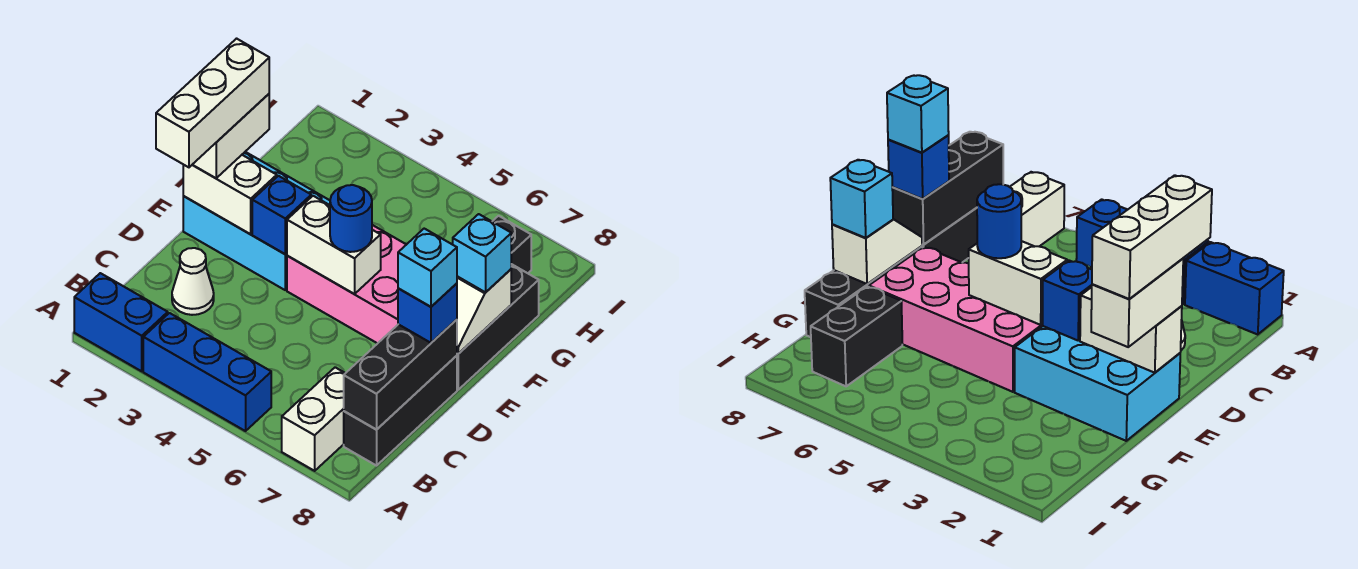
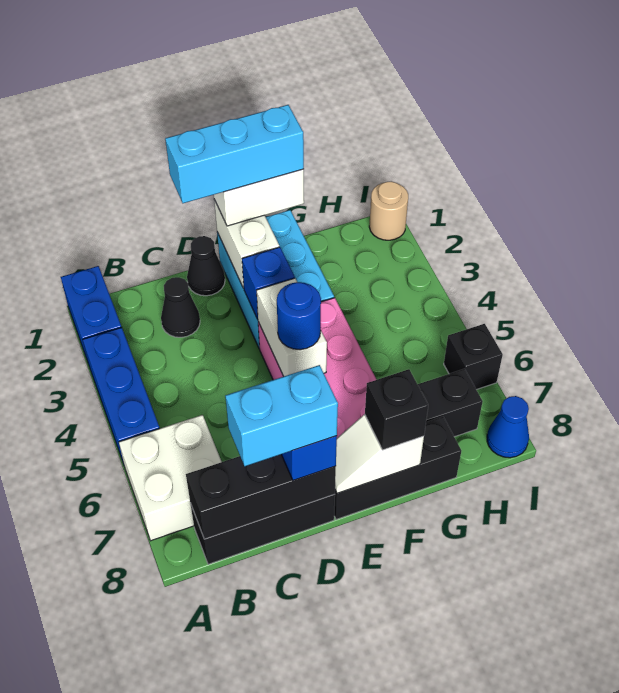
white brick A7:B7 level 1 -> white brick A6:B7 level 1
white cone C2 level 1 -> black cone C2 level 1
none -> black cone D1 level 1
white brick D1:F1 level 4 -> cyan brick D1:F1 level 4
cyan brick D8 level 4 -> cyan brick C8:D8 level 4
cyan brick F8 level 3 -> black brick F8 level 3
none -> tan round brick I1 level 1
none -> black brick I6 level 1
none -> blue cone I8 level 1

